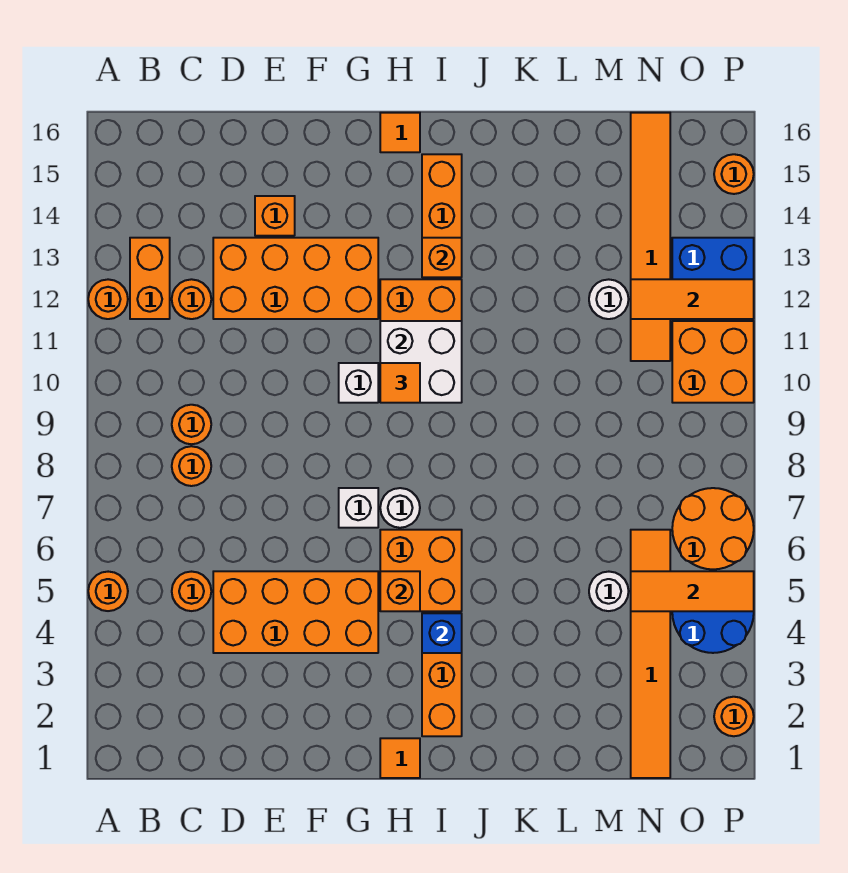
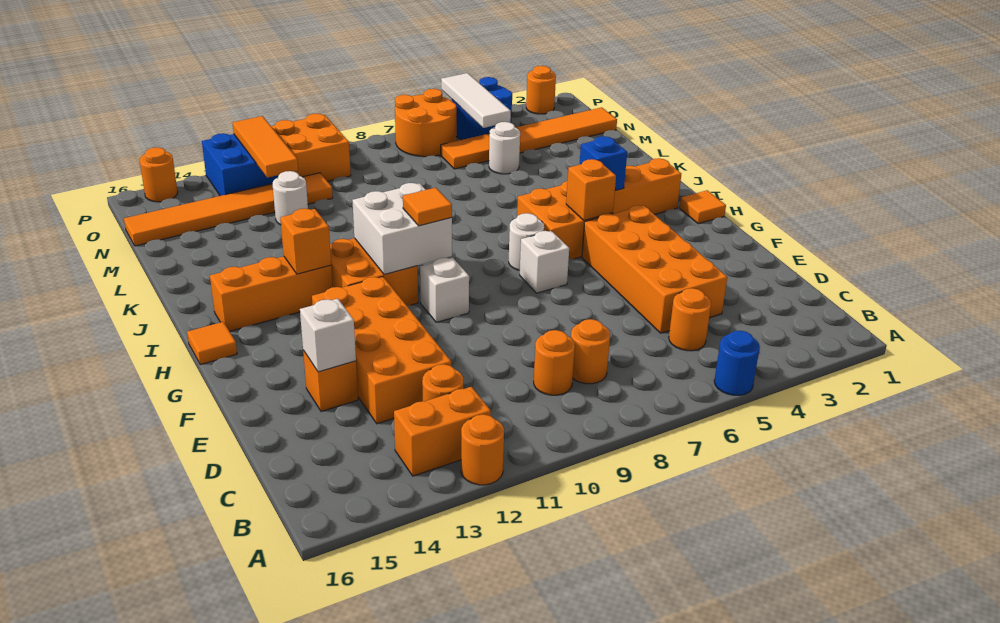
orange round brick A5 level 1 -> blue round brick A5 level 1
none -> white brick E14 level 2
orange tile N5:P5 level 2 -> white tile N5:P5 level 2

